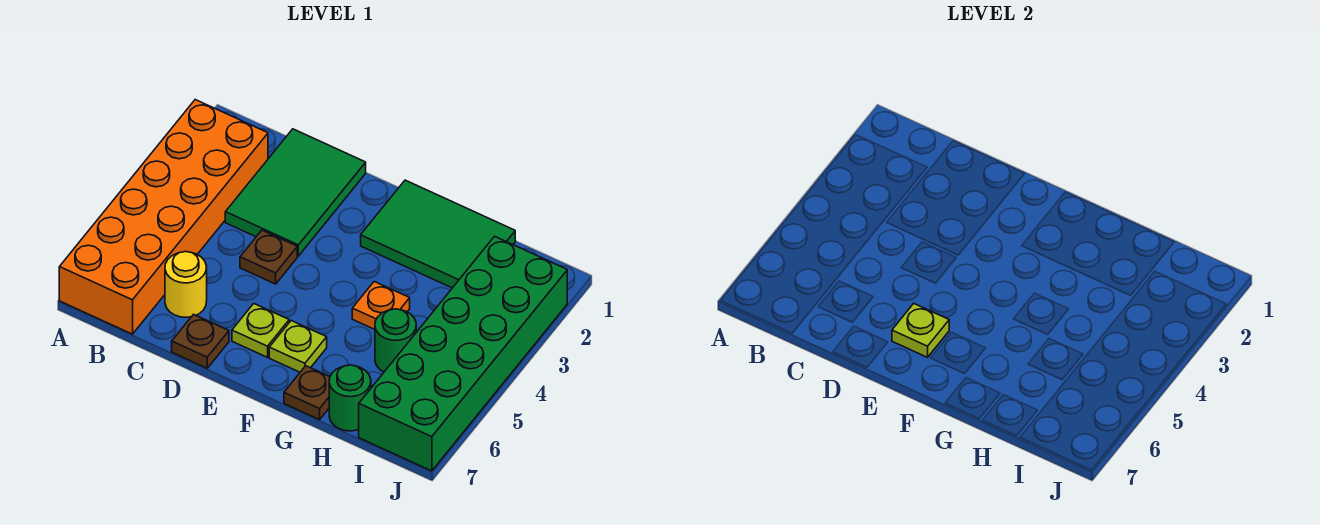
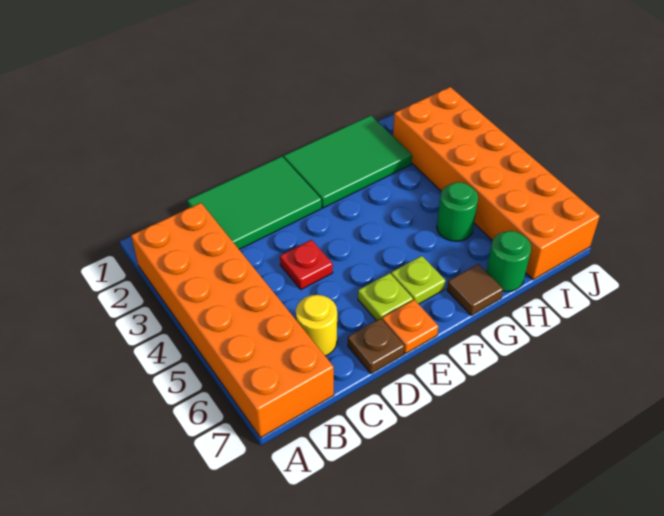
green tile C1:D3 level 1 -> green tile C1:E2 level 1
brown plate D4 level 1 -> red plate D4 level 1
lime plate E6 level 2 -> none
orange plate G4 level 1 -> orange plate E7 level 1
brown plate G7 level 1 -> brown tile G7 level 1
green brick I2:J7 level 1 -> orange brick I2:J7 level 1

